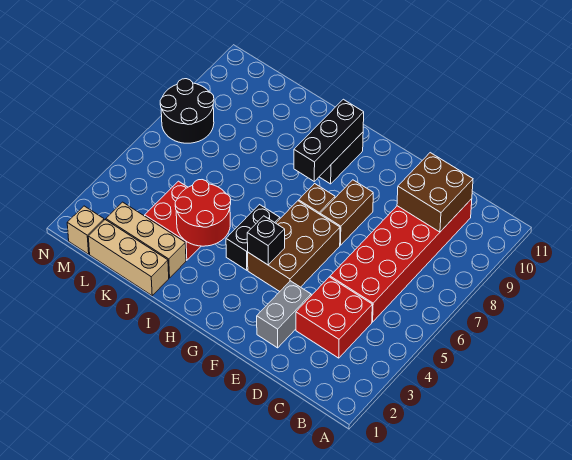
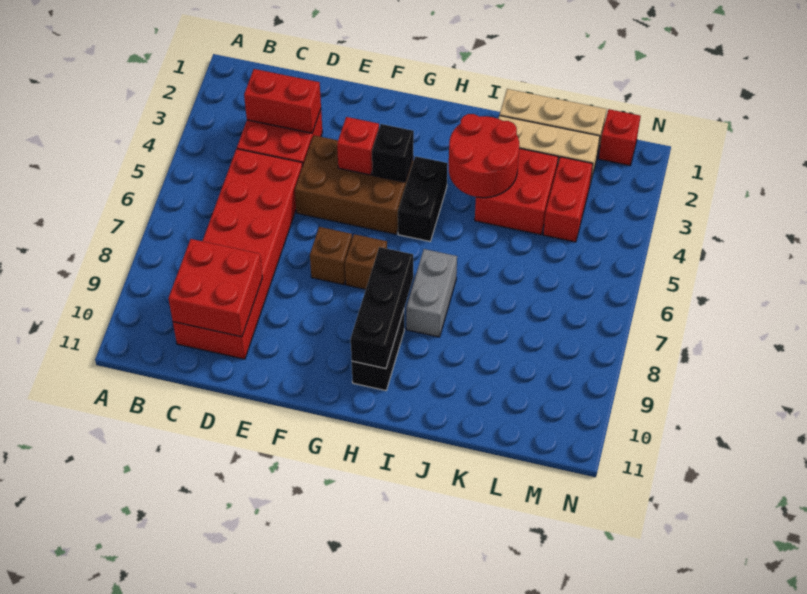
none -> red brick C3:D3 level 2
brown brick C9:D10 level 2 -> red brick C9:D10 level 2
grey brick E2:E3 level 1 -> grey brick I7:I8 level 1
brown brick F4:G6 level 1 -> brown brick E4:G5 level 1
none -> red brick F4 level 2
brown brick F7:F8 level 1 -> brown brick F7 level 1
none -> red brick L3:L4 level 1
tan brick M1 level 1 -> red brick M1 level 1
black round brick M7:N8 level 1 -> none

